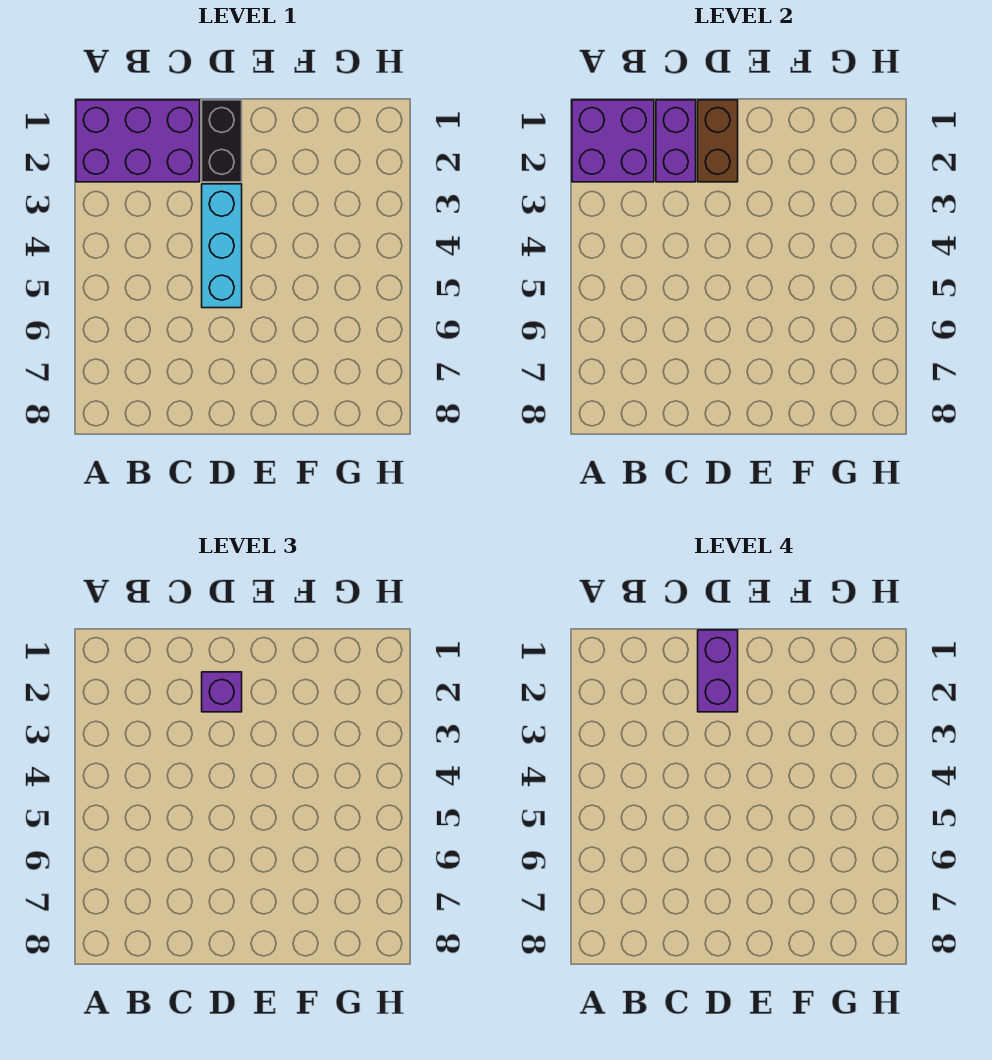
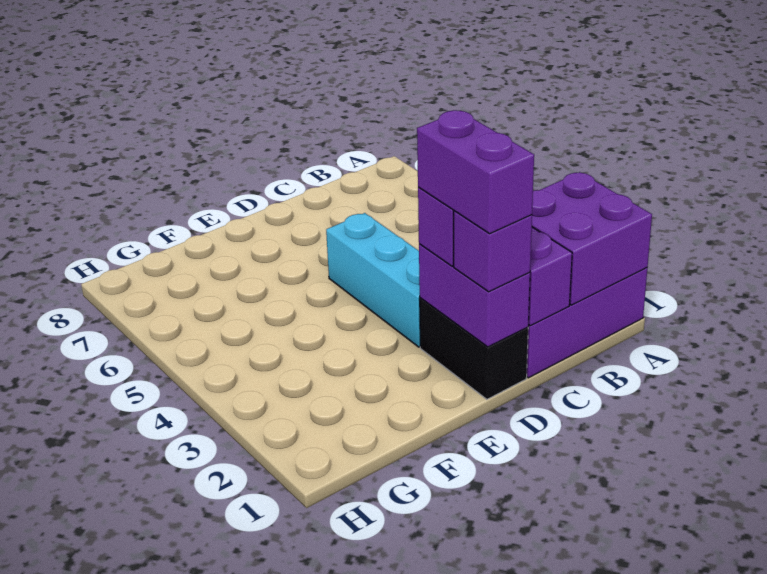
brown brick D1:D2 level 2 -> purple brick D1:D2 level 2
none -> purple brick D1 level 3

